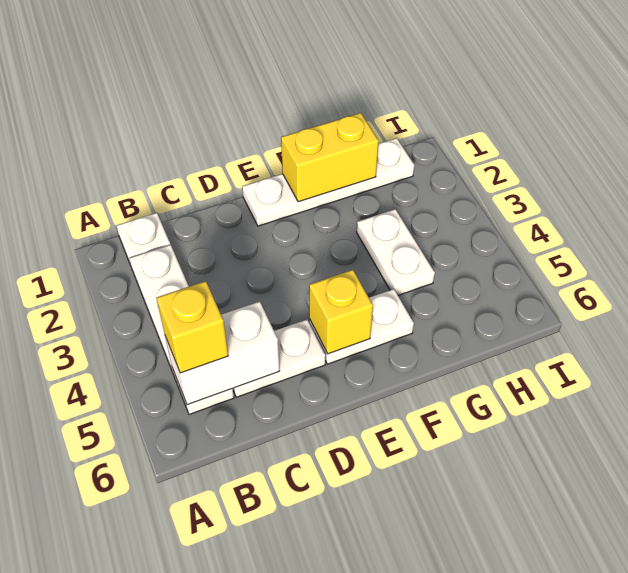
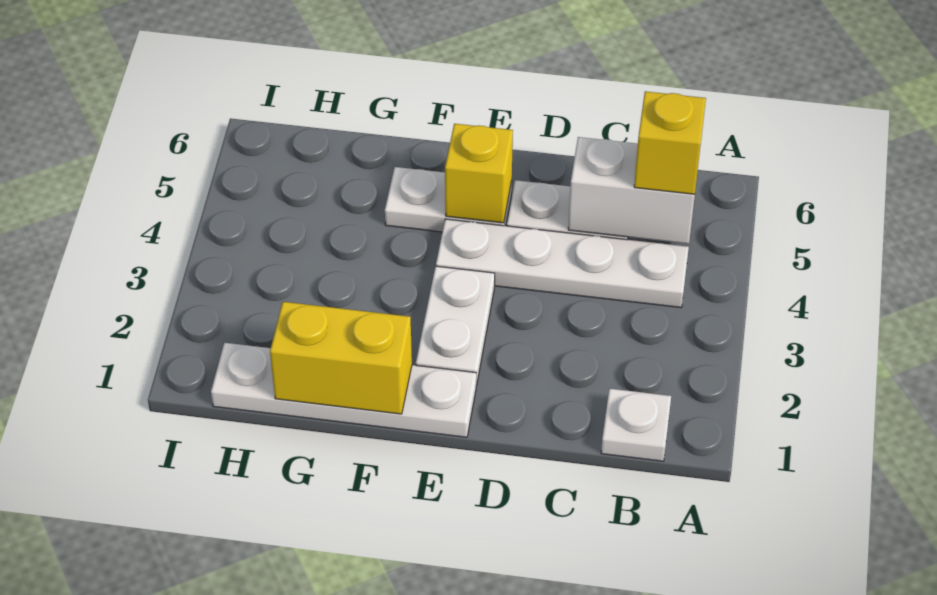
white plate B2:B5 level 1 -> white plate B4:E4 level 1
white plate G3:G4 level 1 -> white plate E2:E3 level 1

